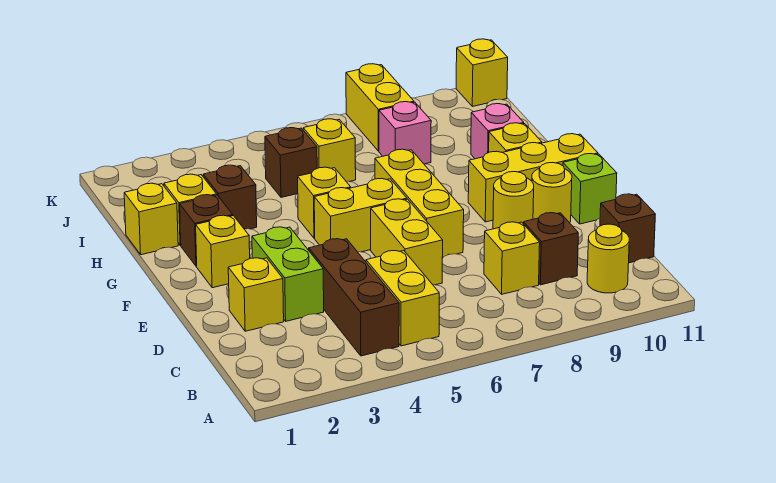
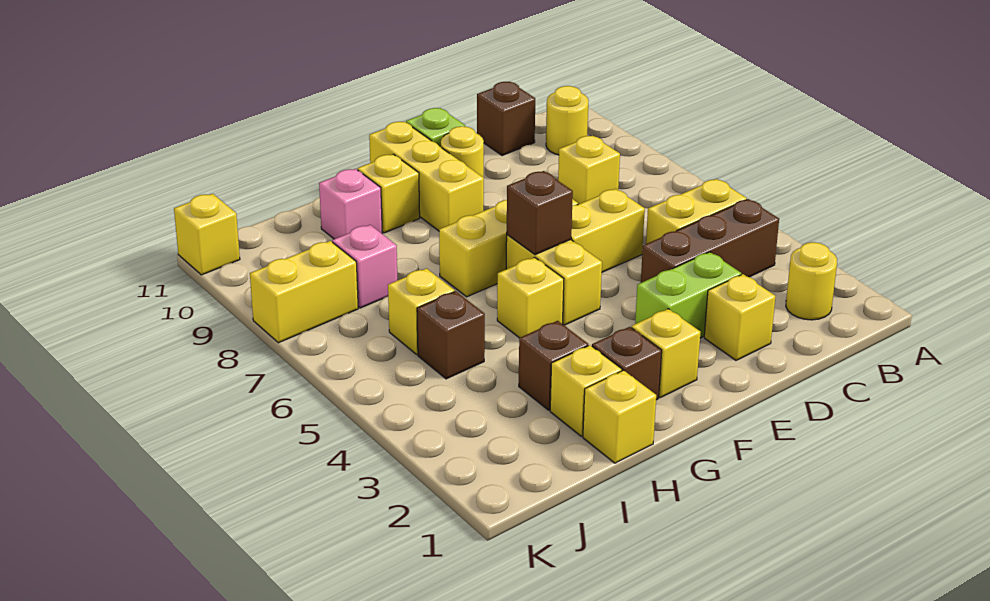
brown brick C9 level 1 -> brown brick F6 level 2
yellow round brick E9 level 1 -> yellow round brick B2 level 1

